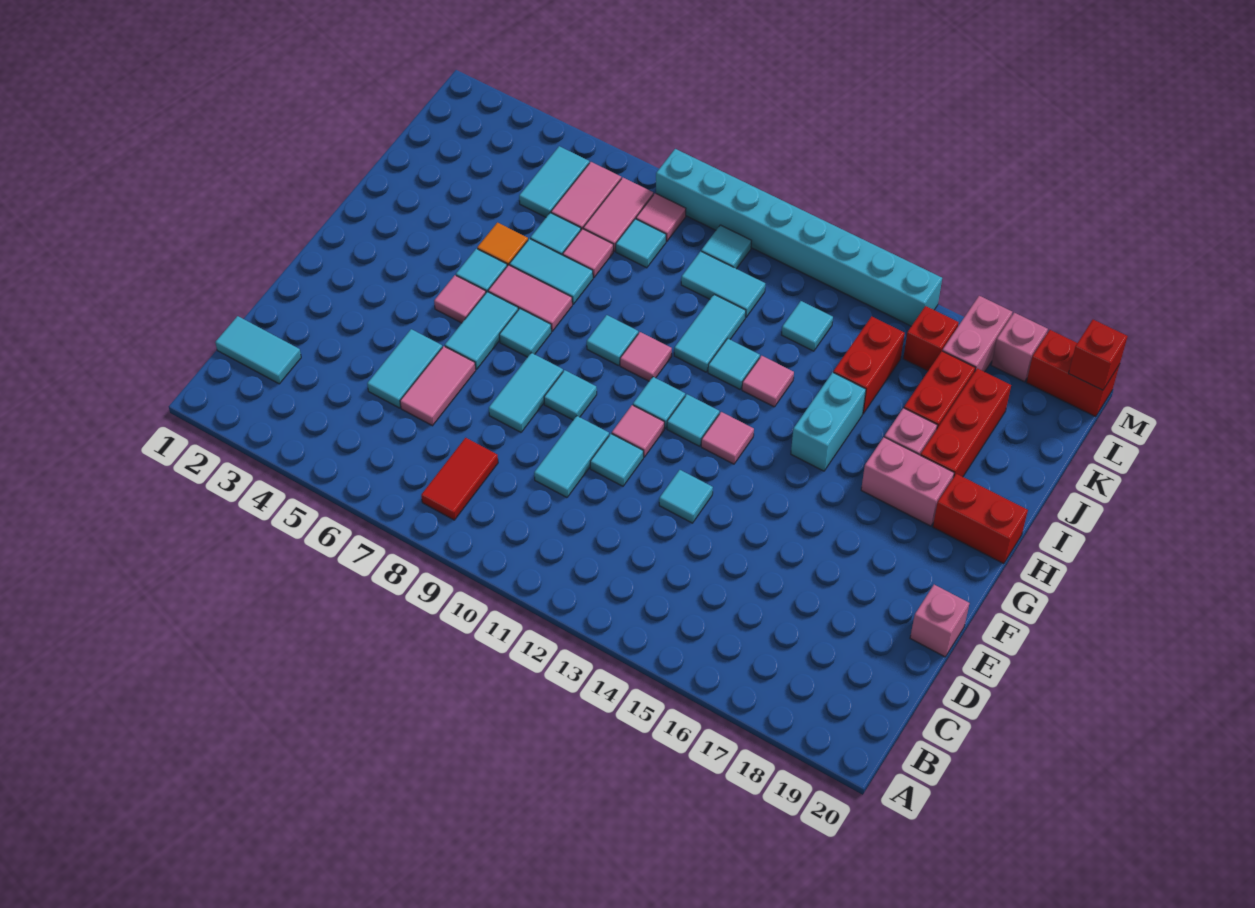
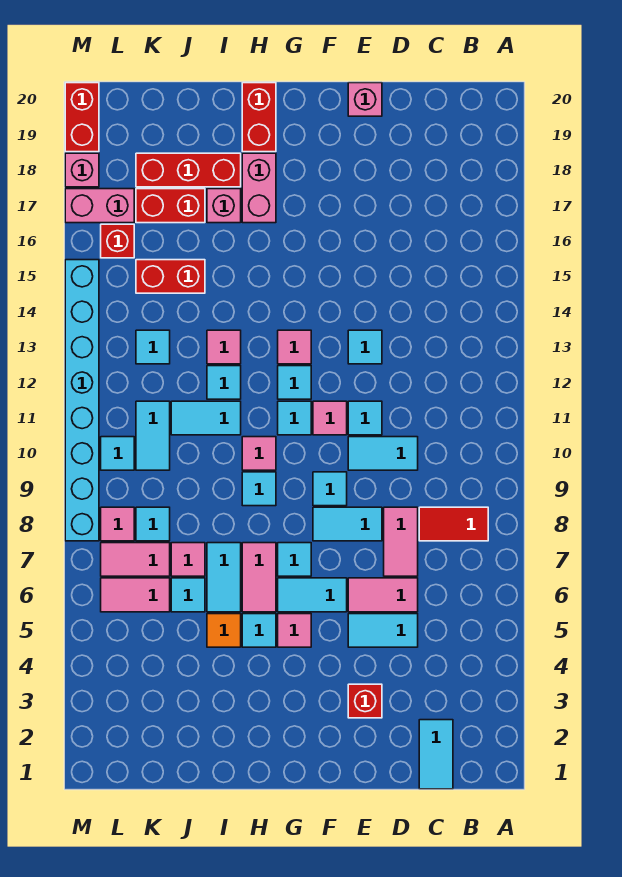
none -> pink tile D7:D8 level 1
cyan brick H15:I15 level 1 -> none
cyan tile K5:L5 level 1 -> none
red brick M20 level 2 -> red brick E3 level 1

